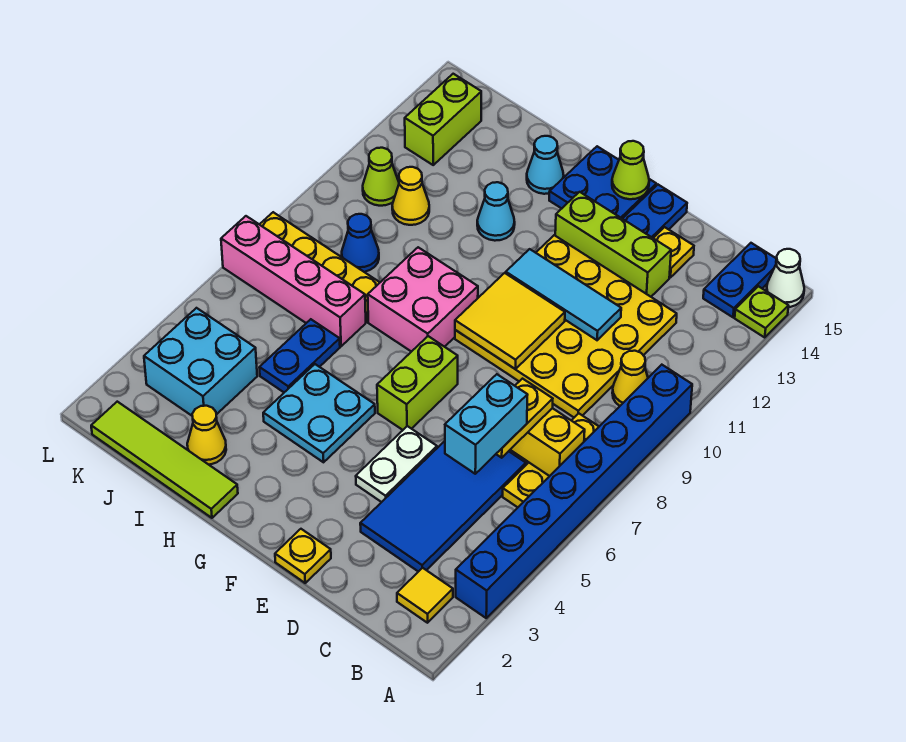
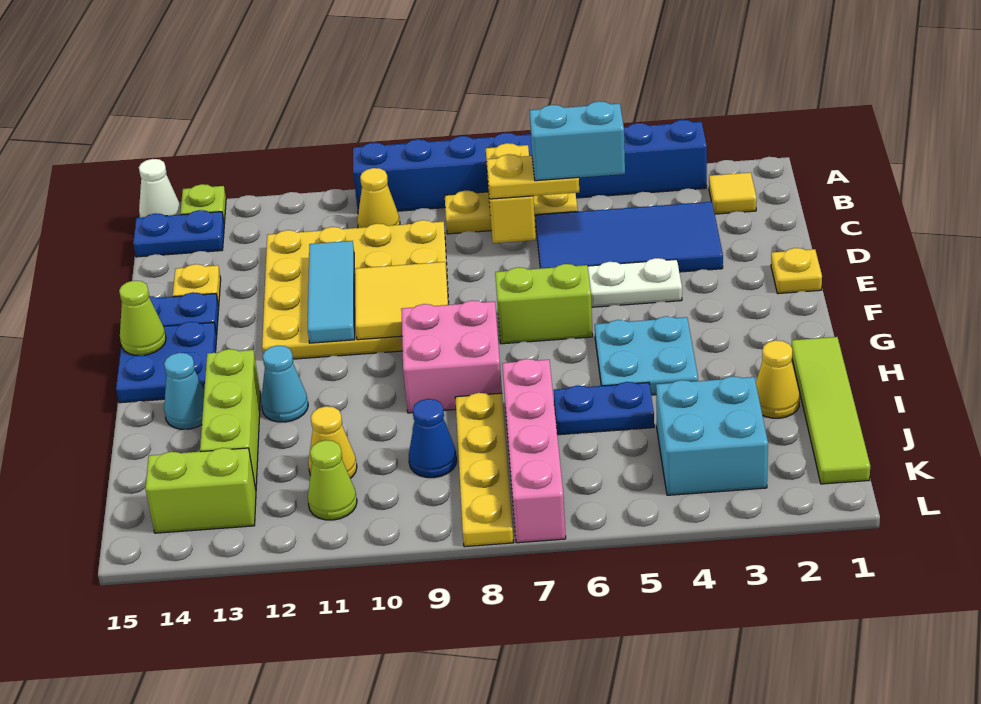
lime brick D13:F13 level 1 -> lime brick H13:J13 level 1

